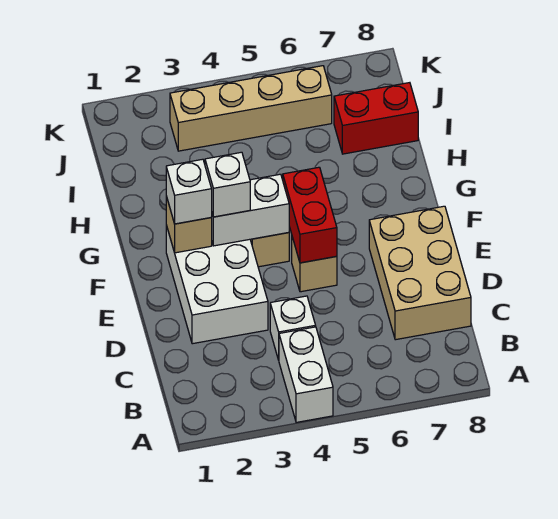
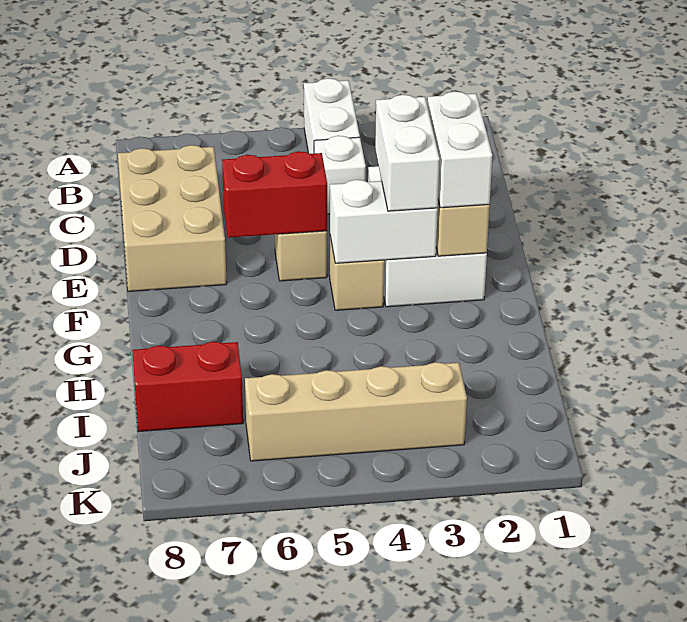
red brick E5:F5 level 2 -> red brick E5:E6 level 2
white brick F2 level 3 -> white brick E2:F2 level 3
white brick F3 level 3 -> white brick E3:F3 level 3

